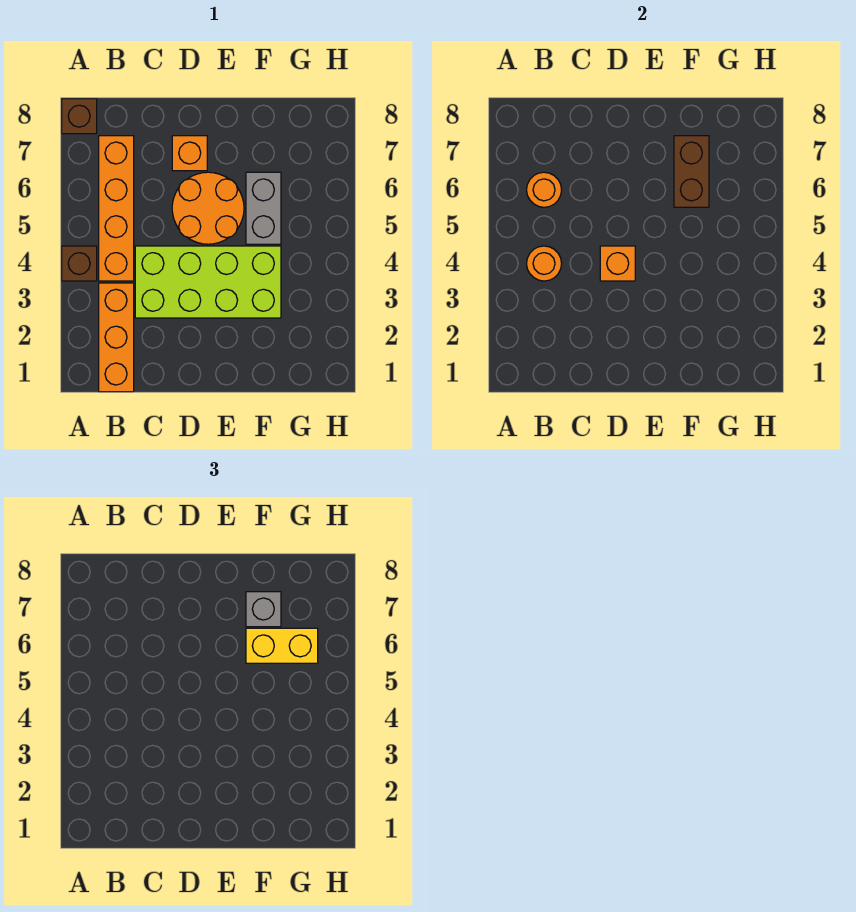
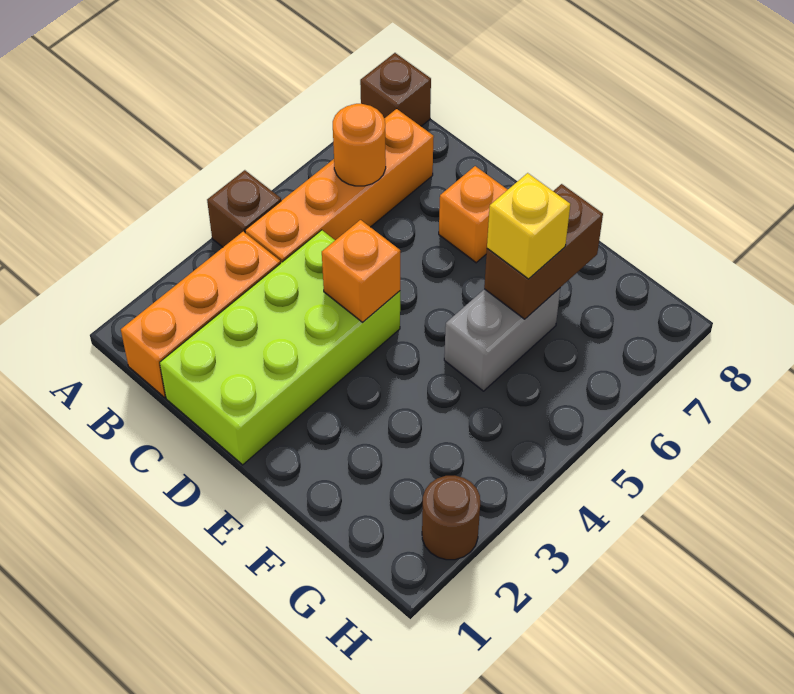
orange round brick B4 level 2 -> none
lime brick C3:F4 level 1 -> lime brick C1:D4 level 1
orange round brick D5:E6 level 1 -> none
yellow brick F6:G6 level 3 -> yellow brick F6 level 3
grey brick F7 level 3 -> none
none -> brown round brick H2 level 1

